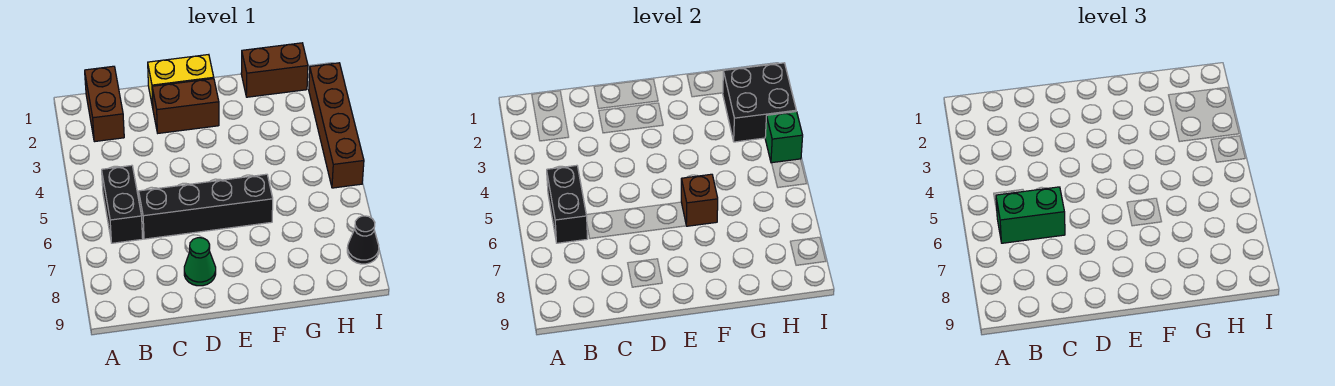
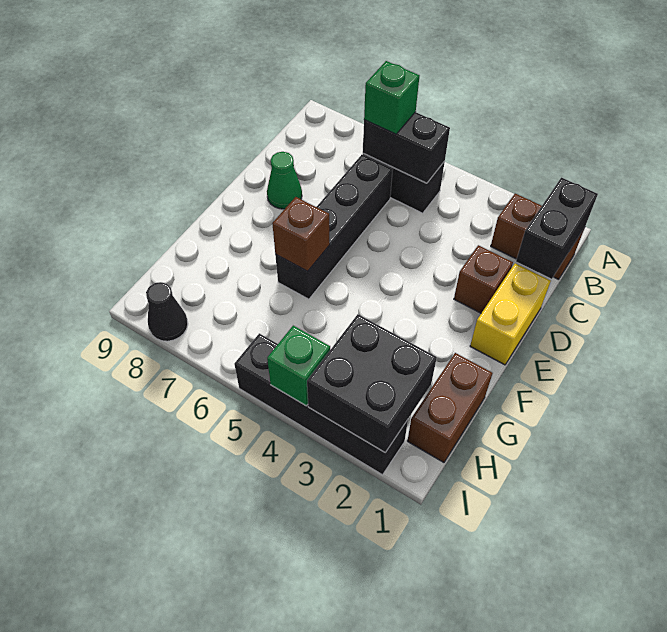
none -> black brick B1:C1 level 2
green brick B6:C6 level 3 -> green brick B6 level 3
brown brick D2:E2 level 1 -> brown brick D2 level 1
brown brick I2:I5 level 1 -> black brick I2:I5 level 1

